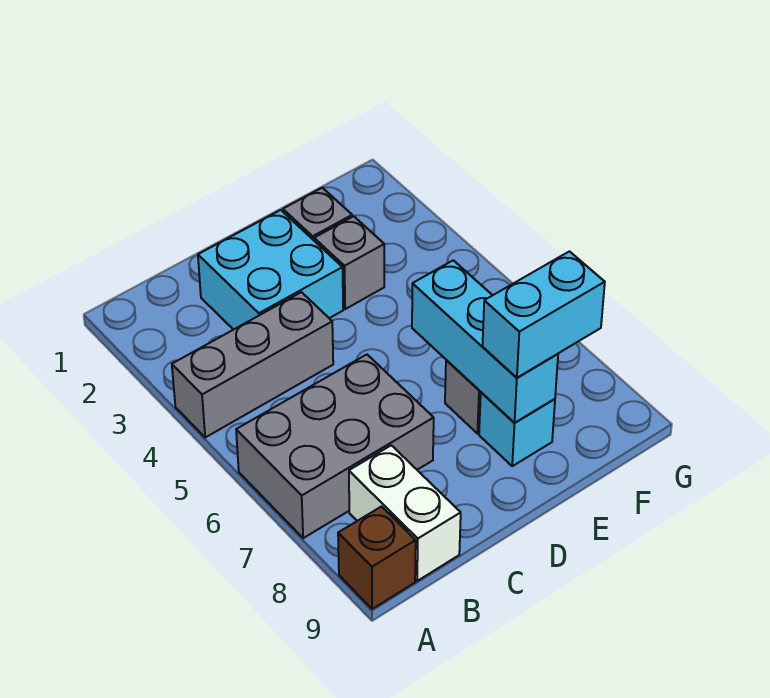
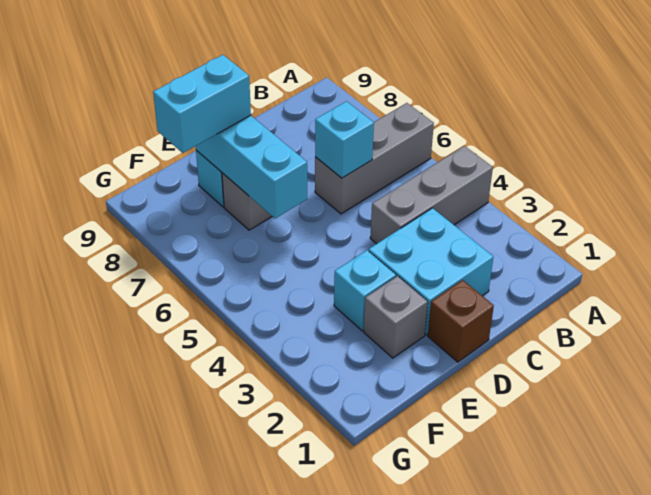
grey brick A6:C7 level 1 -> grey brick A6:C6 level 1
brown brick A9 level 1 -> brown brick D1 level 1
white brick B8:B9 level 1 -> none
none -> cyan brick C6 level 2
grey brick E3 level 1 -> cyan brick E3 level 1

